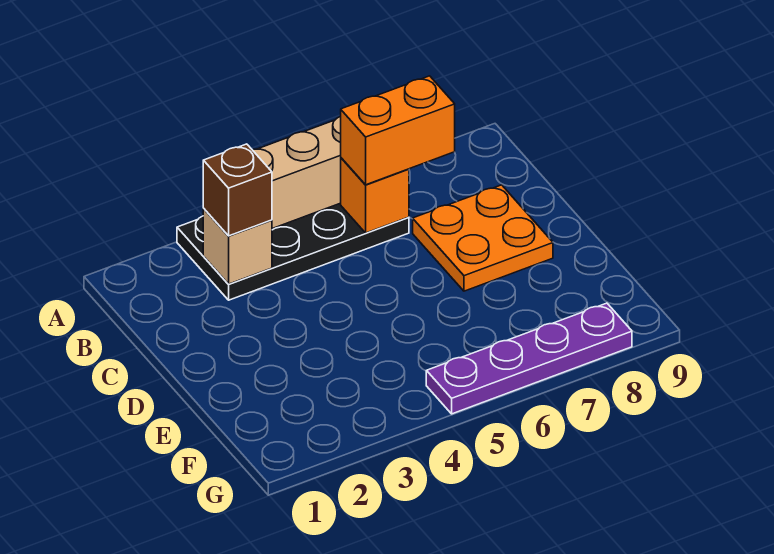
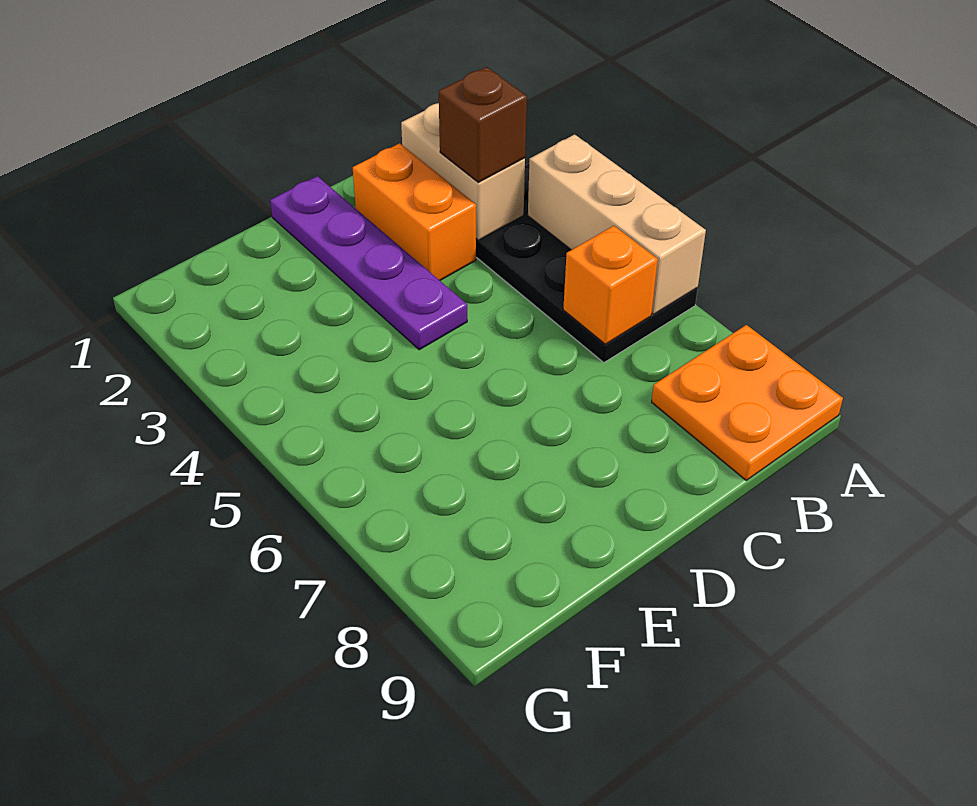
tan brick B3 level 2 -> tan brick B2:B3 level 2
orange brick B6:B7 level 3 -> orange brick C2:C3 level 1
orange plate C7:D8 level 1 -> orange plate A8:B9 level 1
purple plate G5:G8 level 1 -> purple plate D1:D4 level 1

